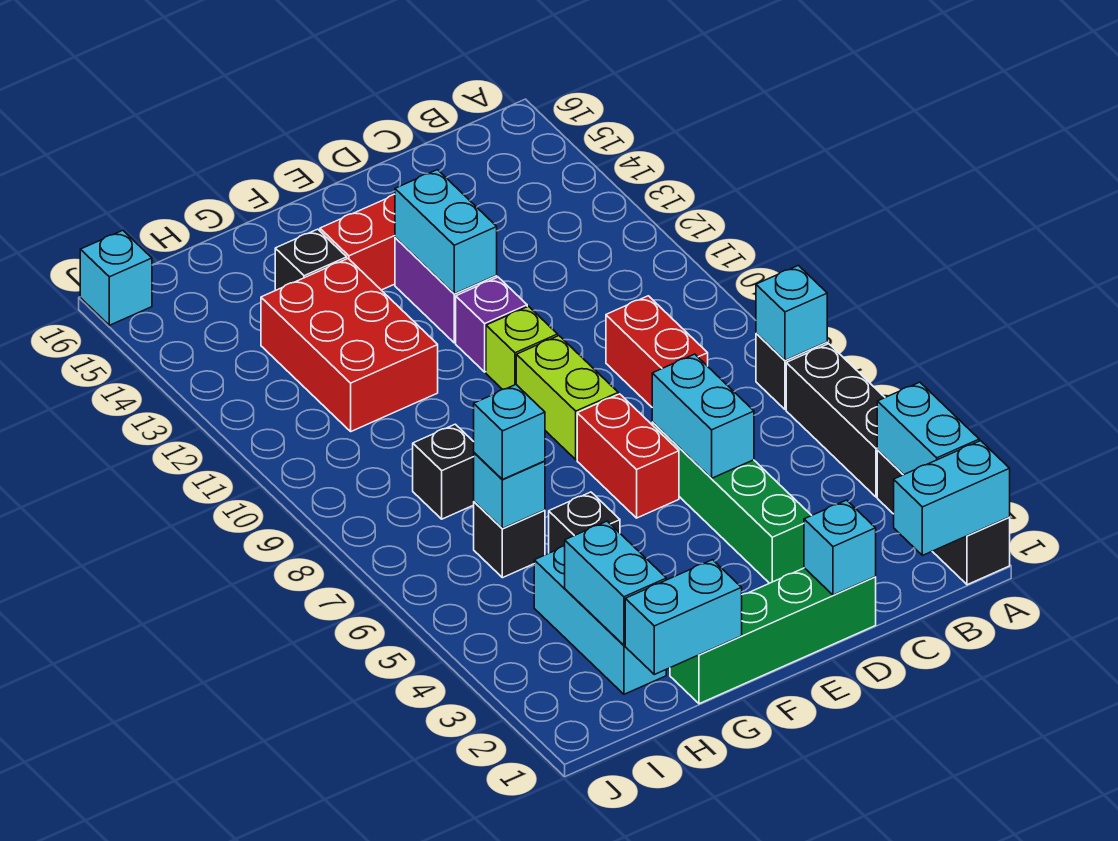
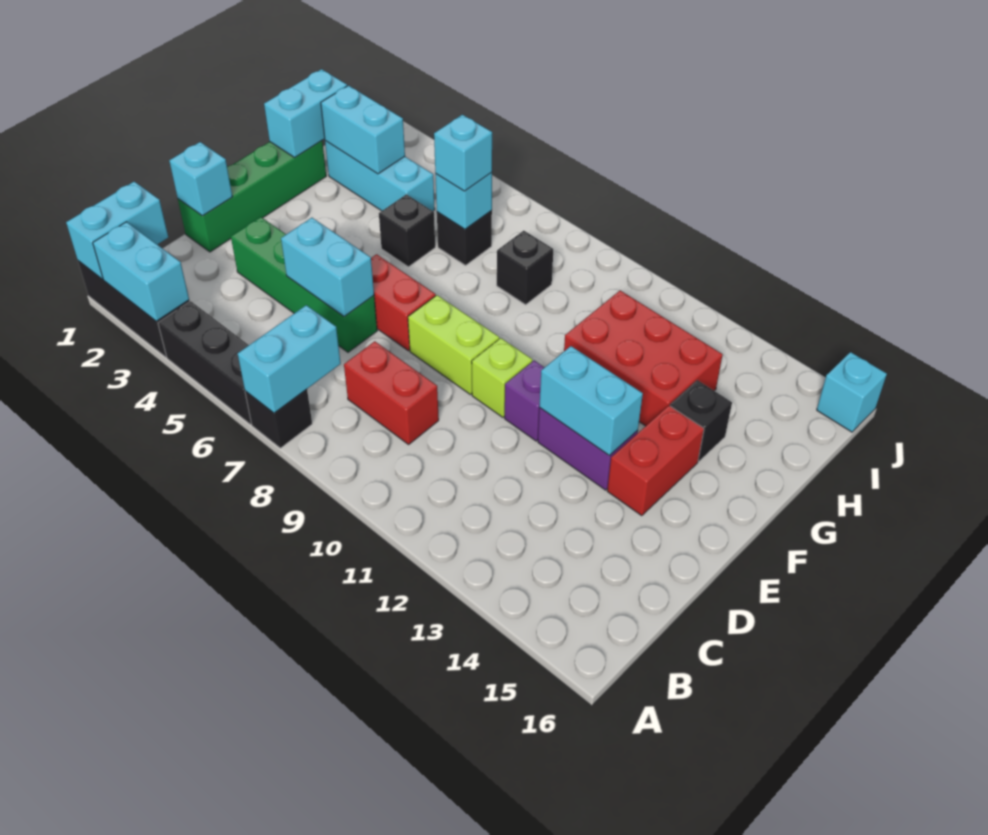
cyan brick A7 level 2 -> cyan brick A7:B7 level 2

